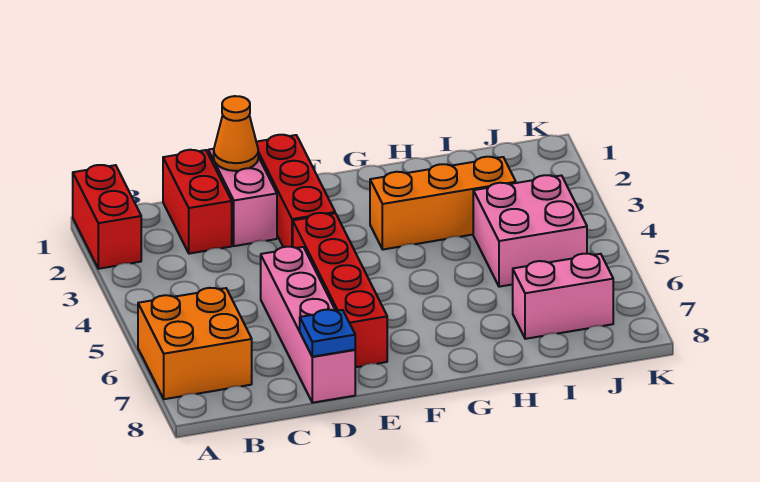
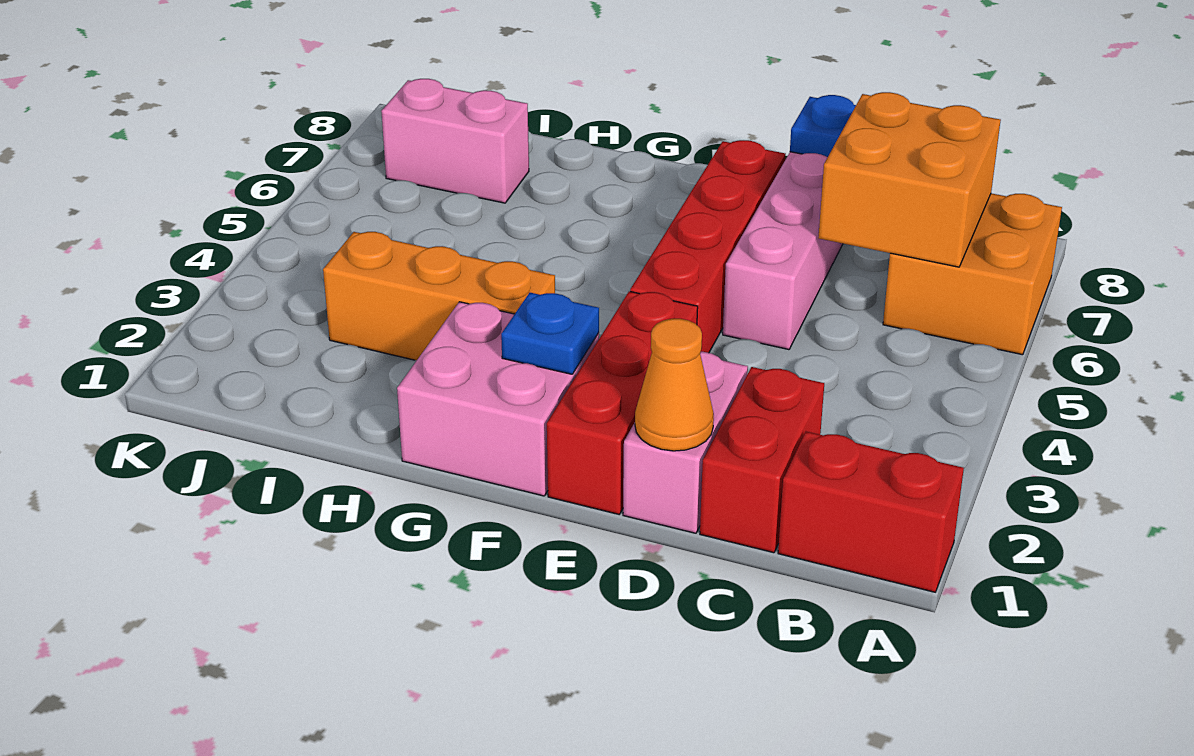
red brick A1:A2 level 1 -> red brick A1:B1 level 1
none -> orange brick B6:C7 level 2
none -> blue plate F2 level 2
pink brick I4:J5 level 1 -> pink brick F1:G2 level 1

